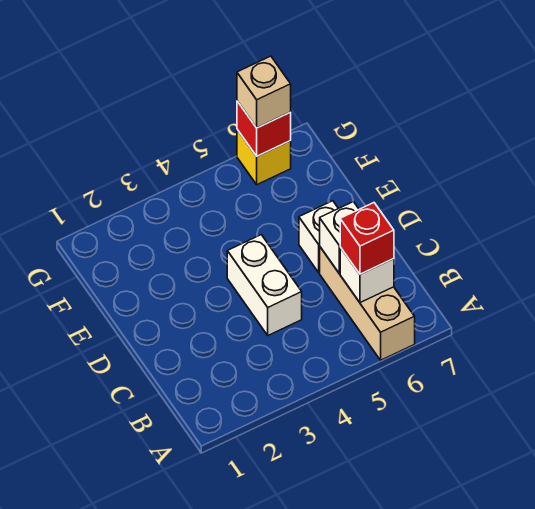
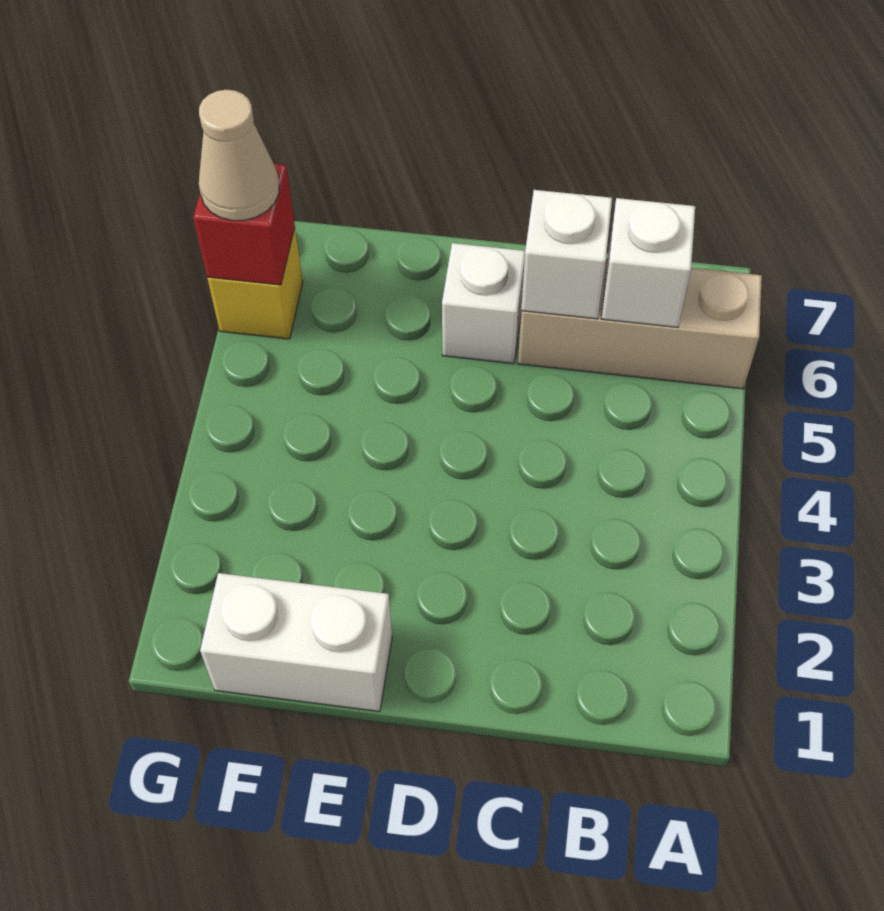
red brick B6 level 3 -> none
white brick C4:D4 level 1 -> white brick E1:F1 level 1
tan brick G6 level 3 -> tan cone G6 level 3

